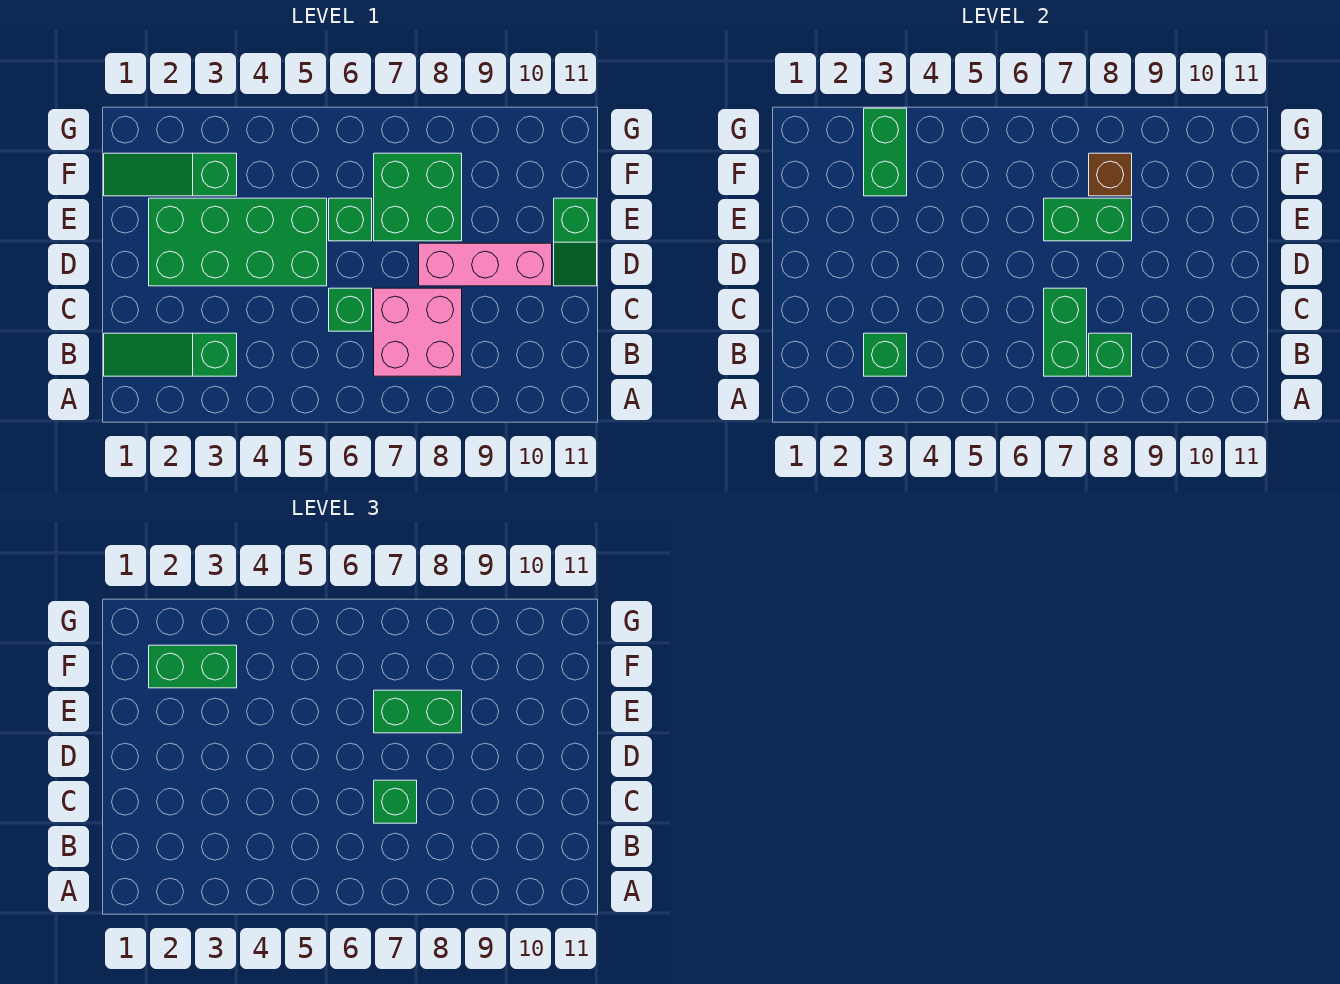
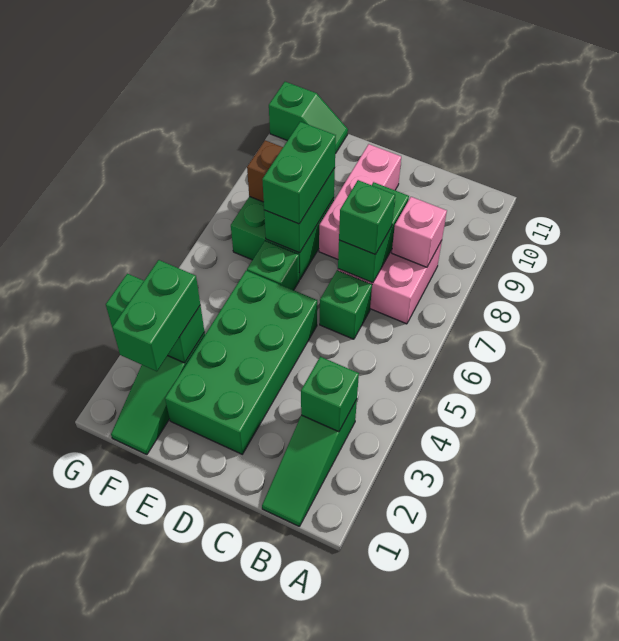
green brick B7:C7 level 2 -> green brick C7:C8 level 2
green brick B8 level 2 -> pink brick B8 level 2
green slope D11:E11 level 1 top E -> green slope F11:G11 level 1 top G

